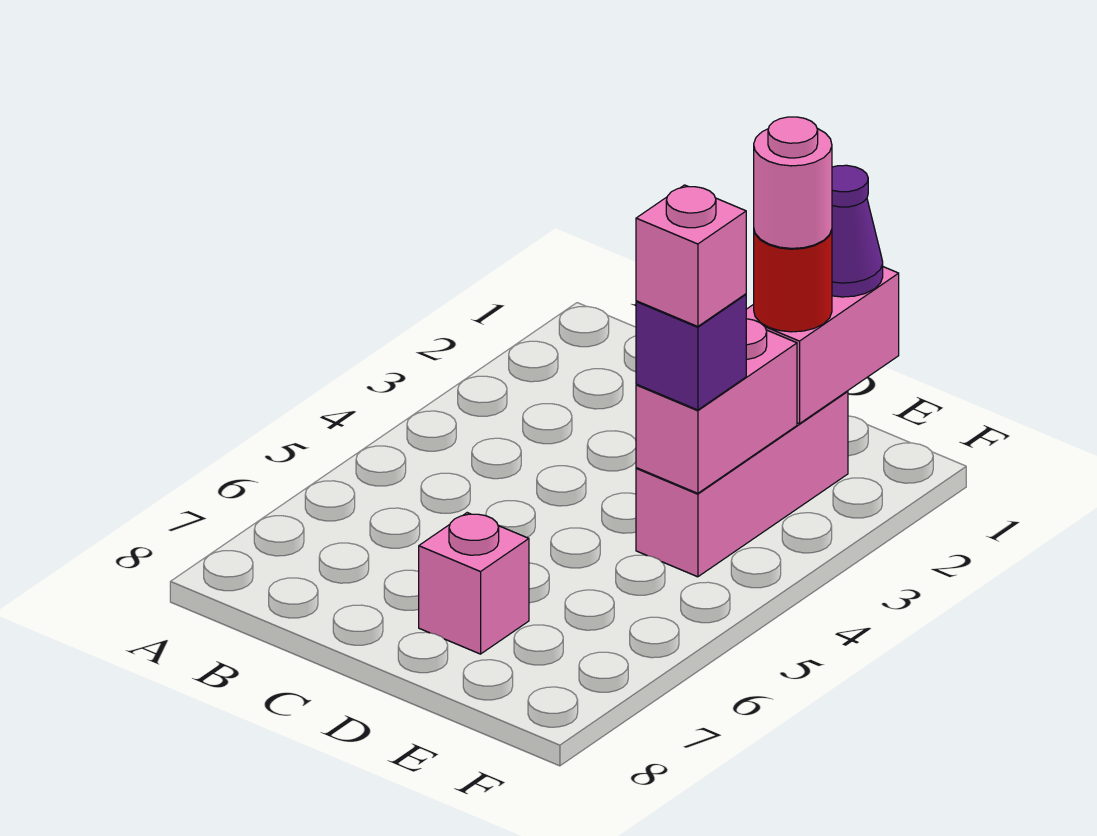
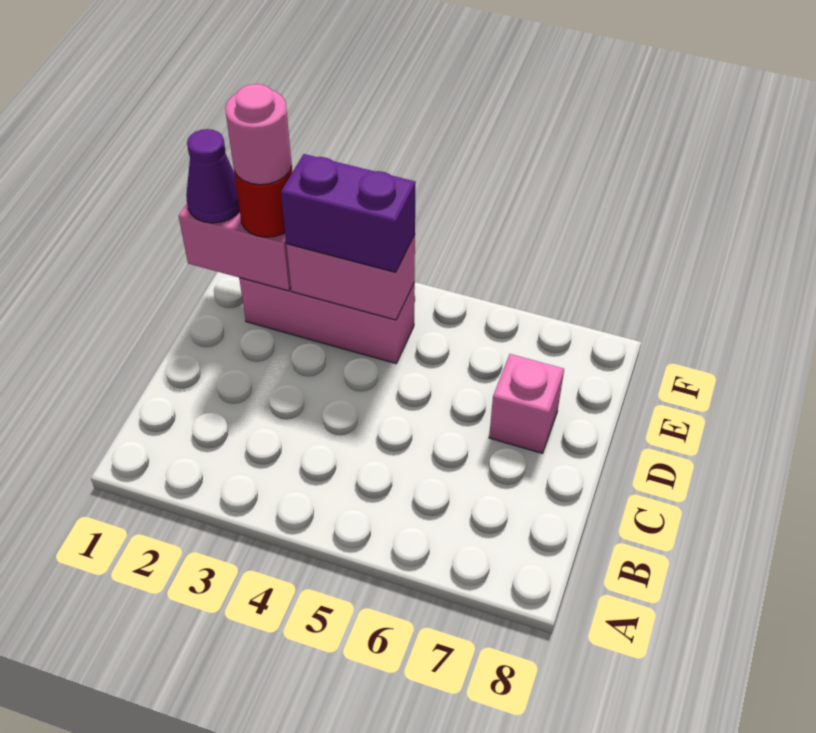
purple brick E4 level 3 -> purple brick E3:E4 level 3
pink brick E4 level 4 -> none

